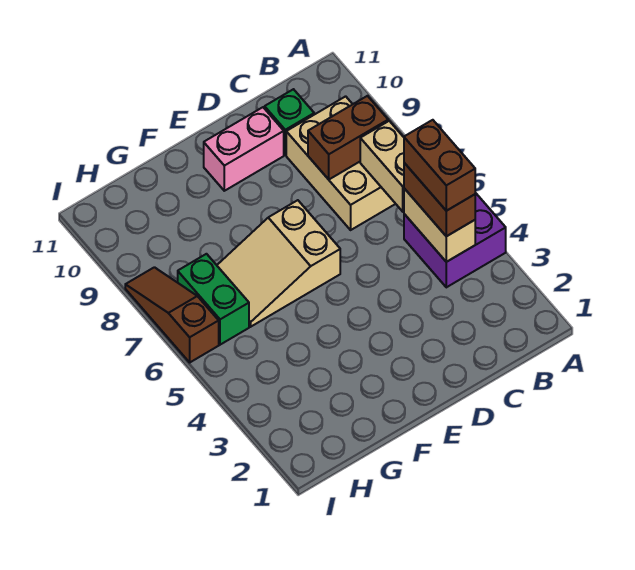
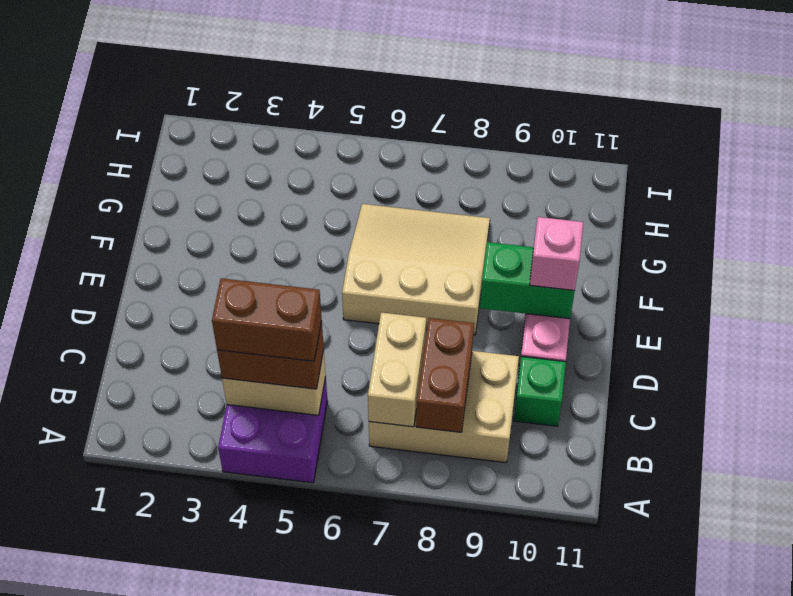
tan brick B6:B7 level 2 -> tan brick B7:C7 level 2
tan slope E6:G7 level 1 top E -> tan slope E6:G8 level 1 top E
none -> pink brick E10 level 3
green brick H6:H7 level 1 -> green brick E9:E10 level 2
brown slope I6:I8 level 1 top 6 -> none

